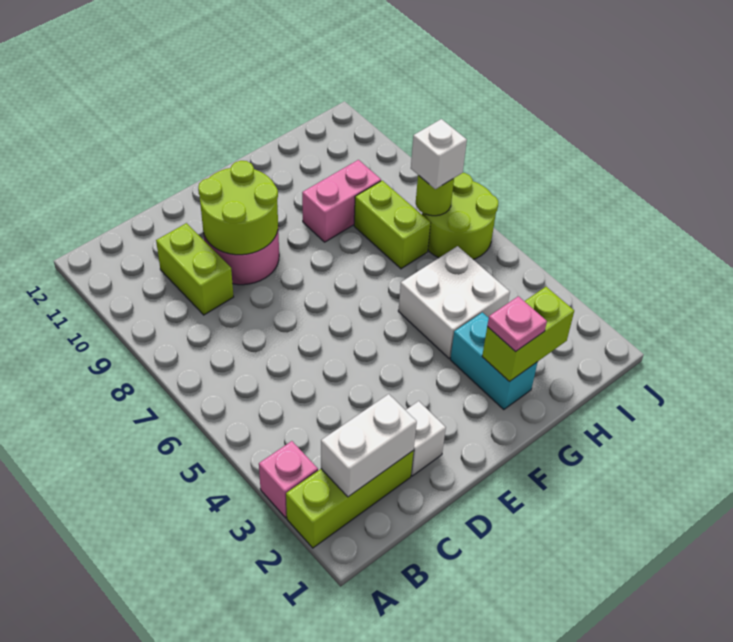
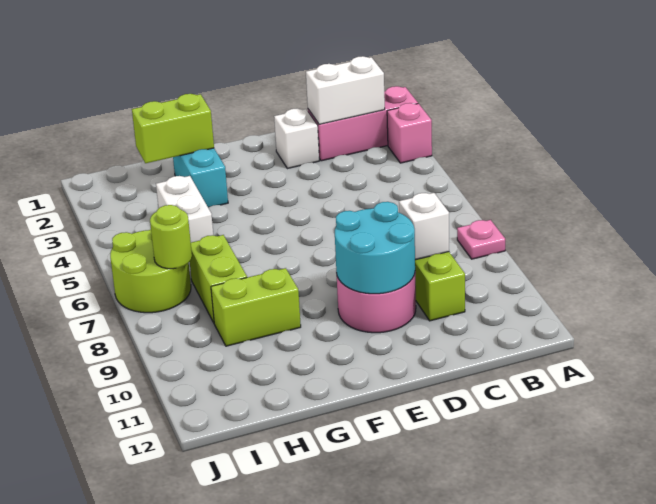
lime brick A2:C2 level 1 -> pink brick A2:C2 level 1
lime round brick D9:E10 level 2 -> cyan round brick D9:E10 level 2
pink plate G2 level 3 -> pink plate A8 level 1
white brick G4:H5 level 1 -> white brick H4:H5 level 1
pink brick G9:H9 level 1 -> lime brick G9:H9 level 1
white brick I7 level 3 -> white brick C9 level 2

